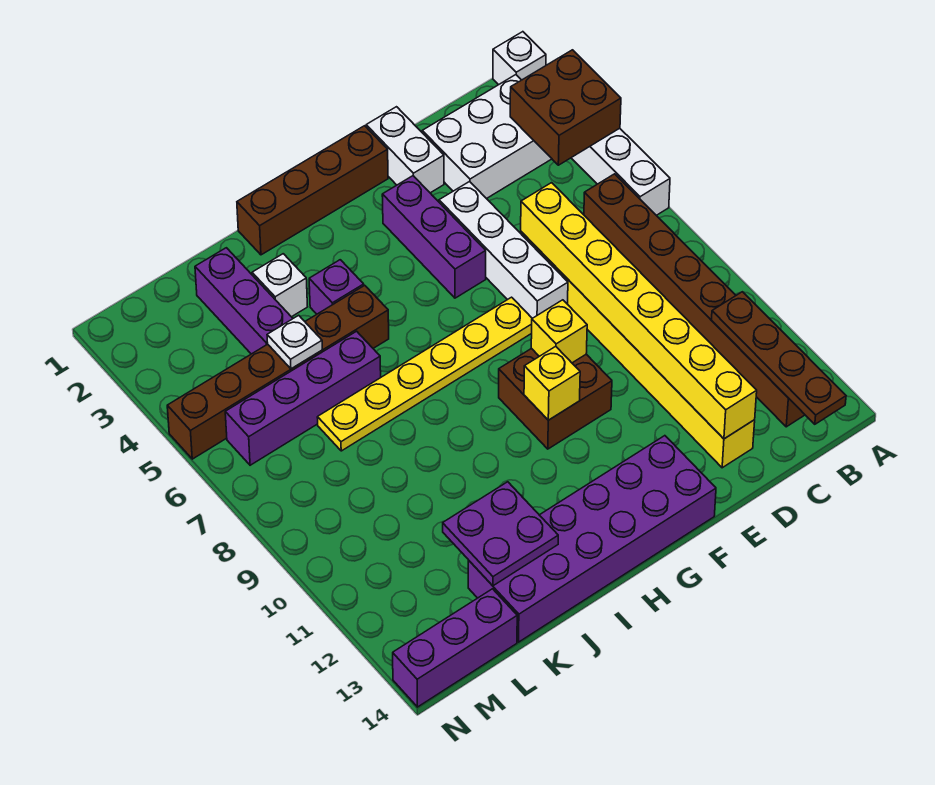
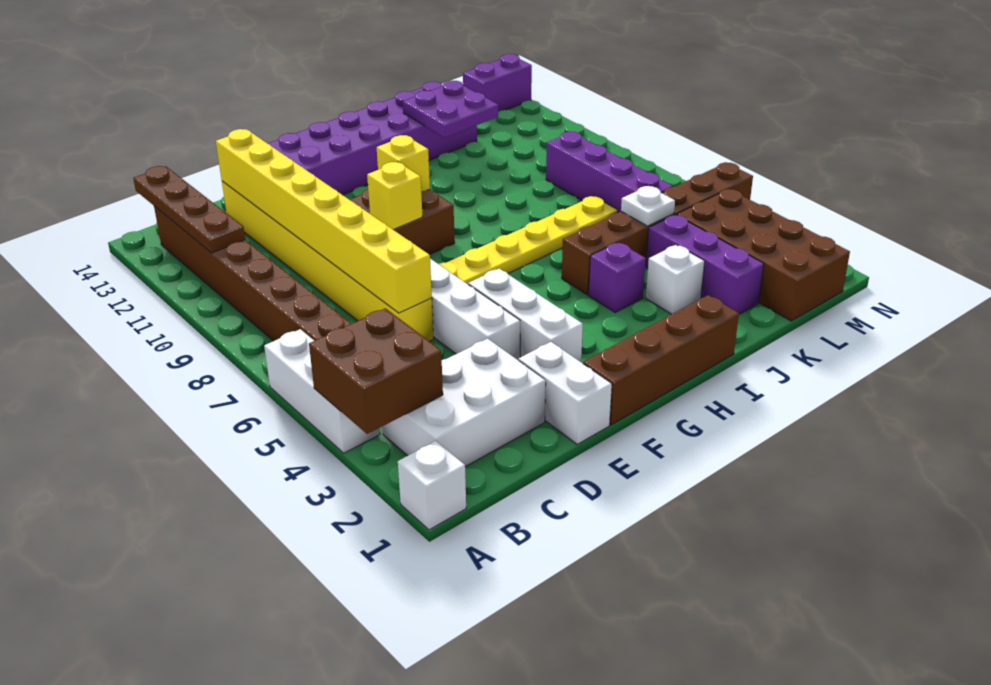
purple brick F3:F5 level 1 -> white brick F3:F5 level 1
purple brick J6:M6 level 1 -> purple brick L6:L9 level 1
none -> brown brick L1:M4 level 1
purple brick L14:N14 level 1 -> purple brick M14:N14 level 1

